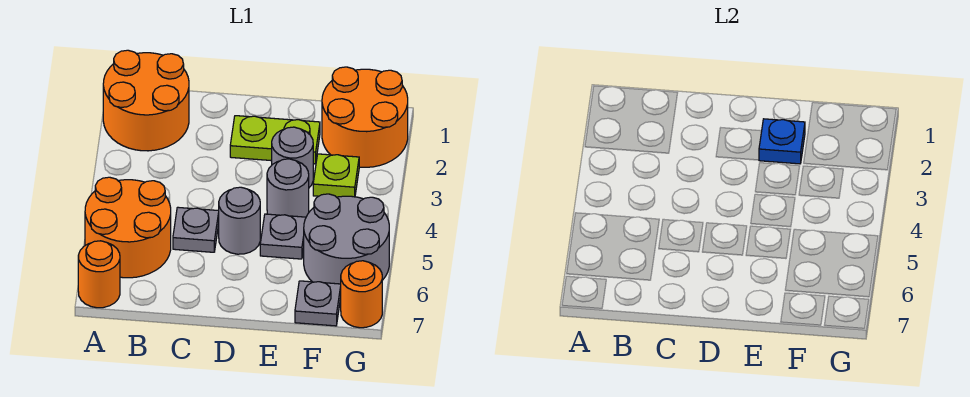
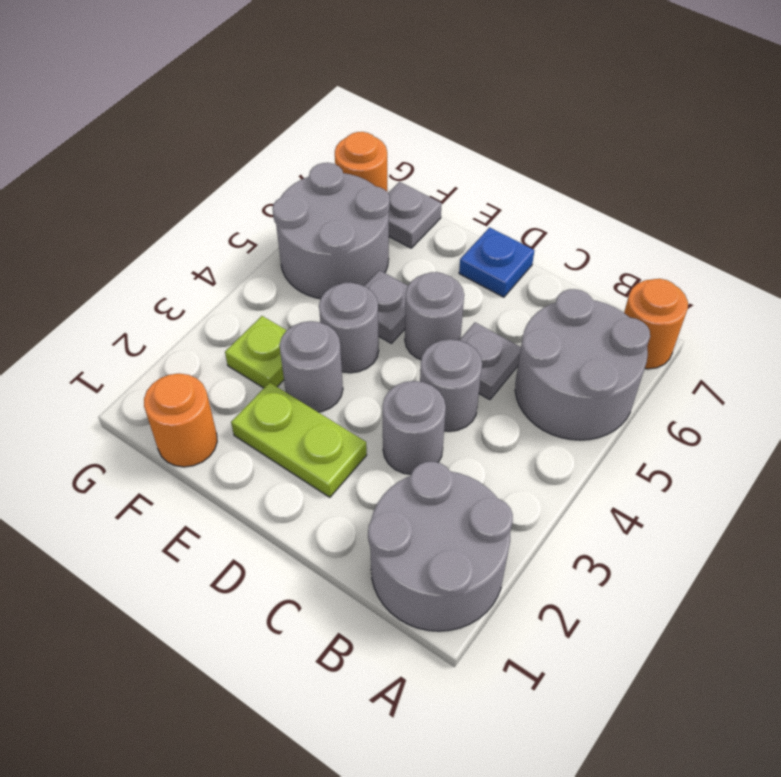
orange round brick A1:B2 level 1 -> grey round brick A1:B2 level 1
orange round brick A5:B6 level 1 -> grey round brick A5:B6 level 1
none -> grey round brick C3 level 1
none -> grey round brick C4 level 1
blue plate E2 level 2 -> blue plate D7 level 1
orange round brick F1:G2 level 1 -> orange round brick F1 level 1

